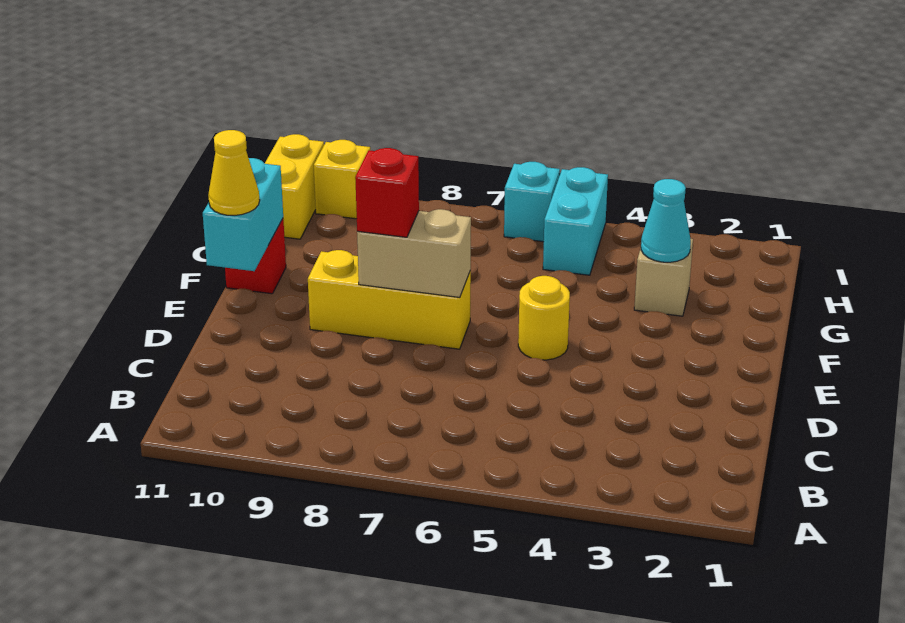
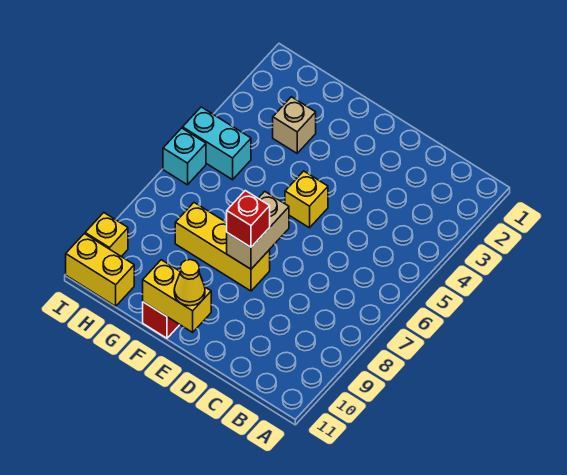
yellow round brick E5 level 1 -> yellow brick E5 level 1
yellow brick E7:E9 level 1 -> yellow brick E8:G8 level 1
cyan brick E11:F11 level 2 -> yellow brick E11:F11 level 2
cyan cone G3 level 2 -> none

